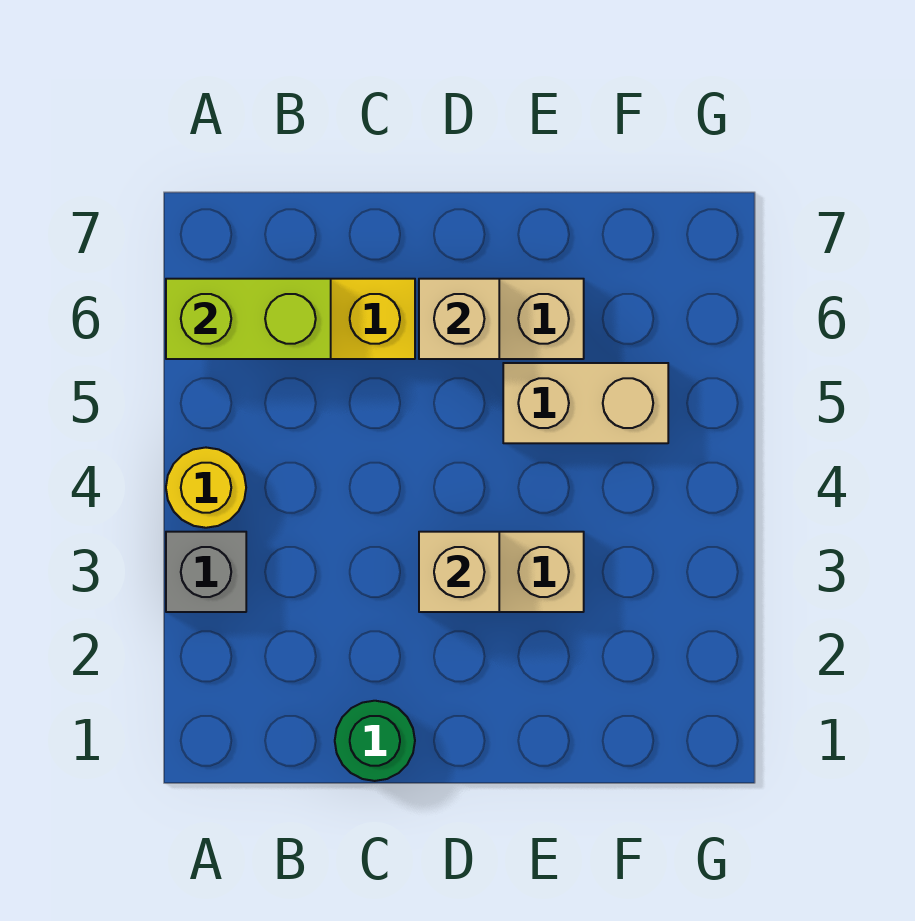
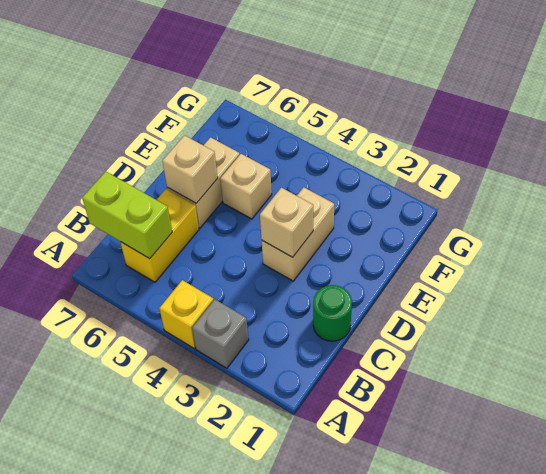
yellow round brick A4 level 1 -> yellow brick A4 level 1
lime brick A6:B6 level 2 -> lime brick B6:B7 level 2
tan brick E5:F5 level 1 -> tan brick E5 level 1

